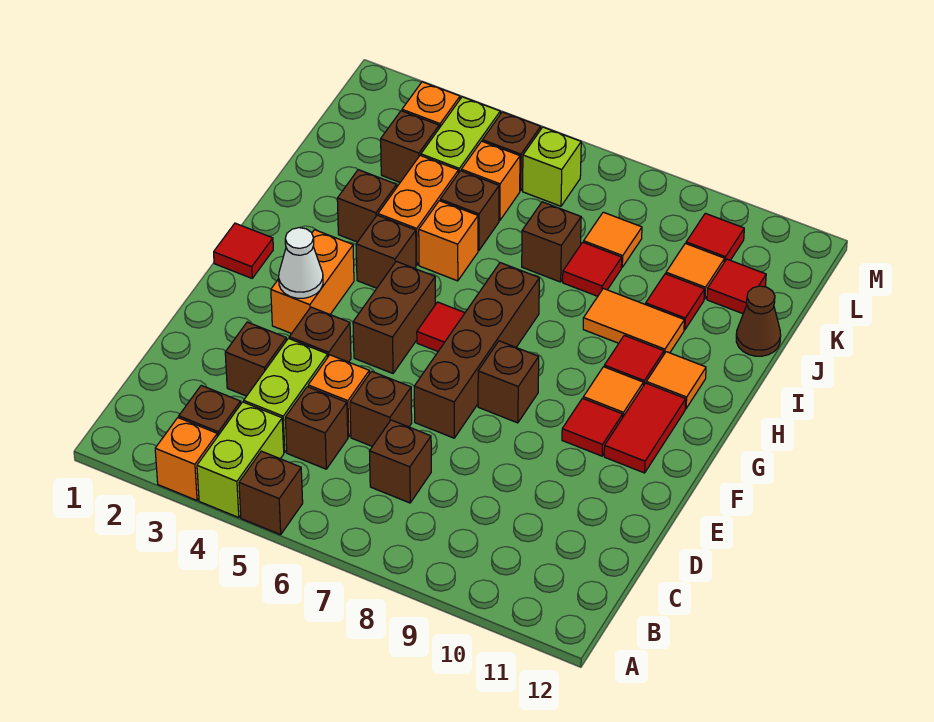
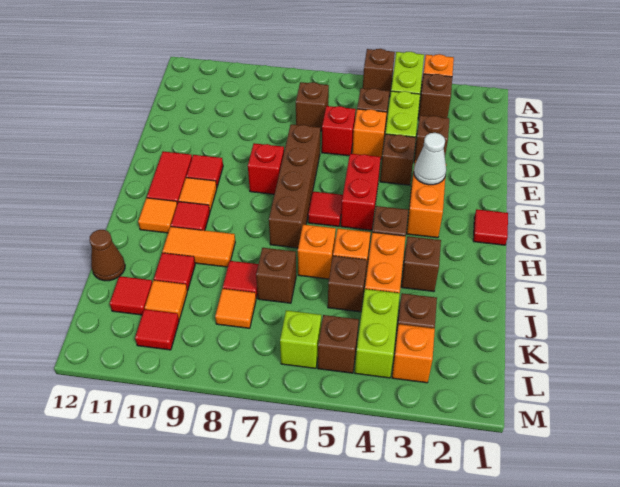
brown brick D6 level 1 -> red brick D6 level 1
brown brick F5:G5 level 1 -> red brick F5:G5 level 1
brown brick F8 level 1 -> red brick F8 level 1
orange brick K5 level 1 -> orange brick I6 level 1

